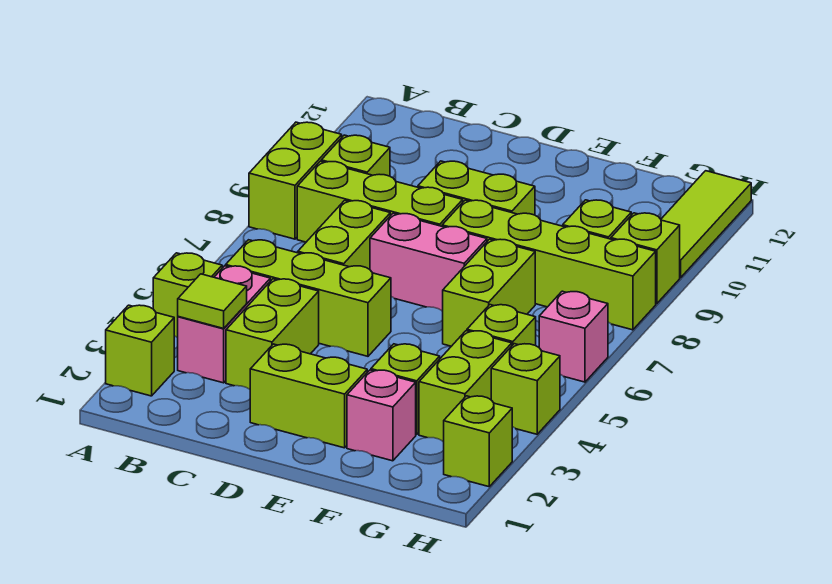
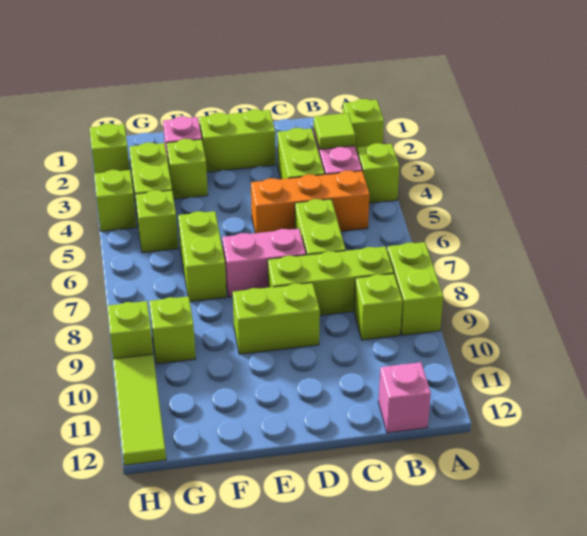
lime brick B5:D5 level 1 -> orange brick B5:D5 level 1
lime brick E8:H8 level 1 -> none
pink brick H6 level 1 -> pink brick B12 level 1

